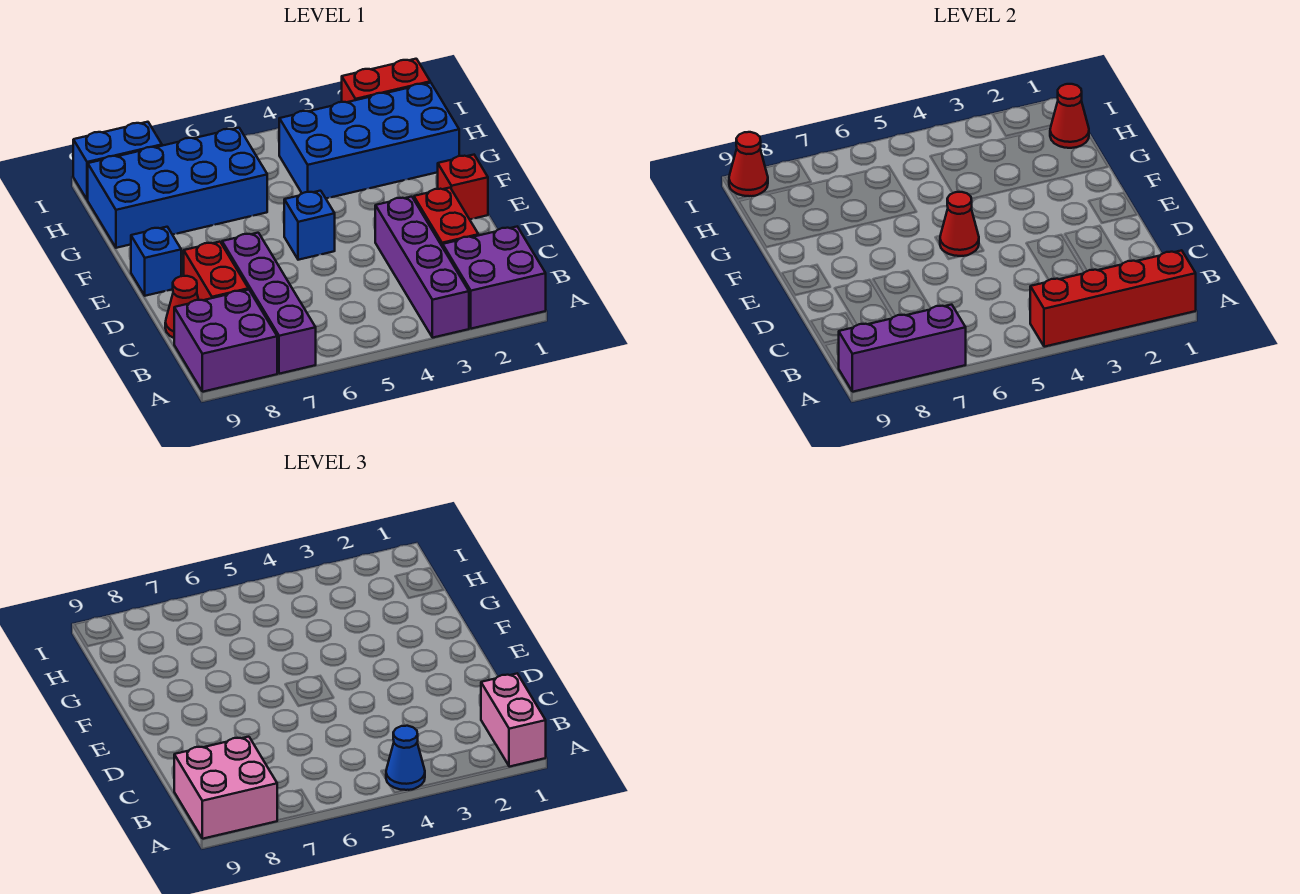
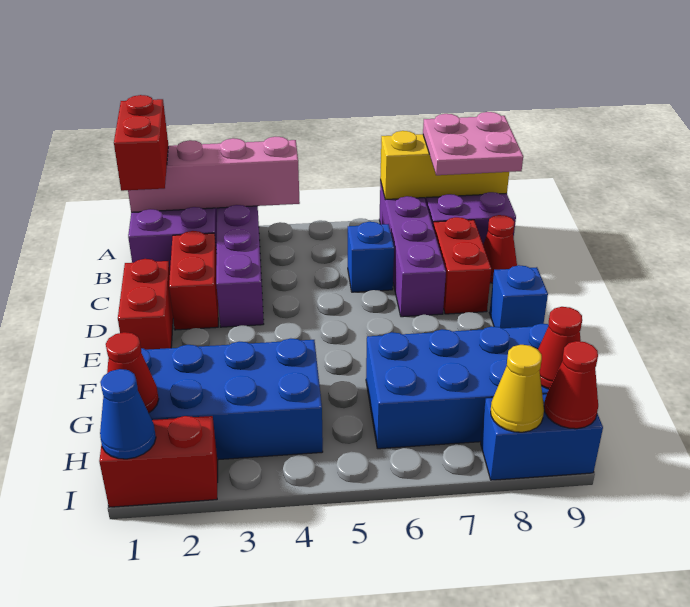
red brick A1:A4 level 2 -> pink brick A1:A4 level 2
pink brick A1:B1 level 3 -> red brick A1:B1 level 3
blue cone A4 level 3 -> blue cone I1 level 2
purple brick A7:A9 level 2 -> yellow brick A7:A9 level 2
pink brick A8:B9 level 3 -> pink plate A8:B9 level 3
red brick E1 level 1 -> red brick D1:E1 level 1
blue brick E5 level 1 -> blue brick C6 level 1
red cone E5 level 2 -> red cone H9 level 2
none -> yellow cone I8 level 2

